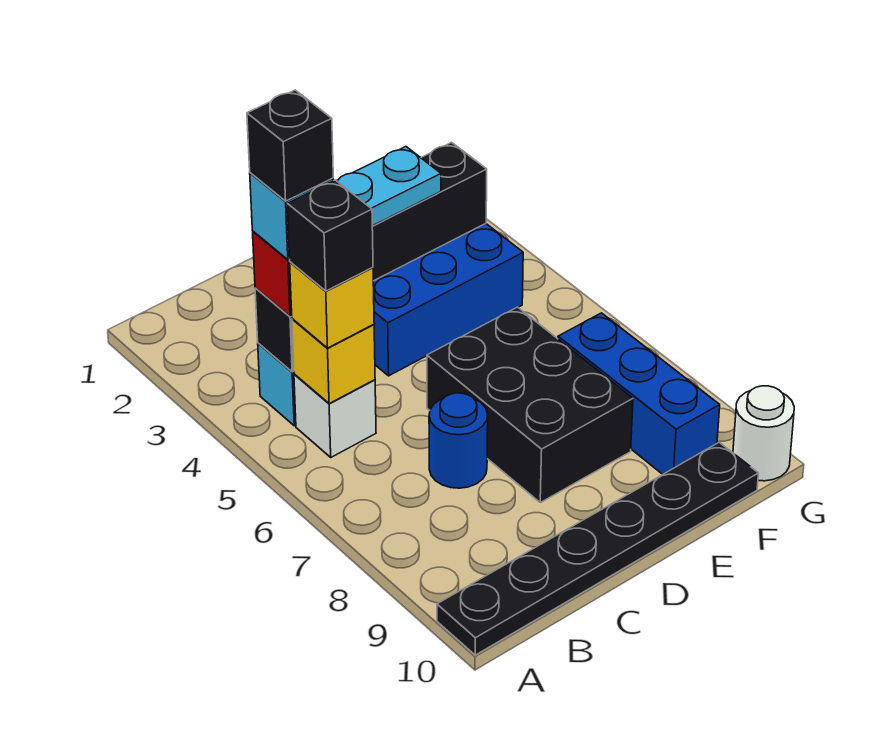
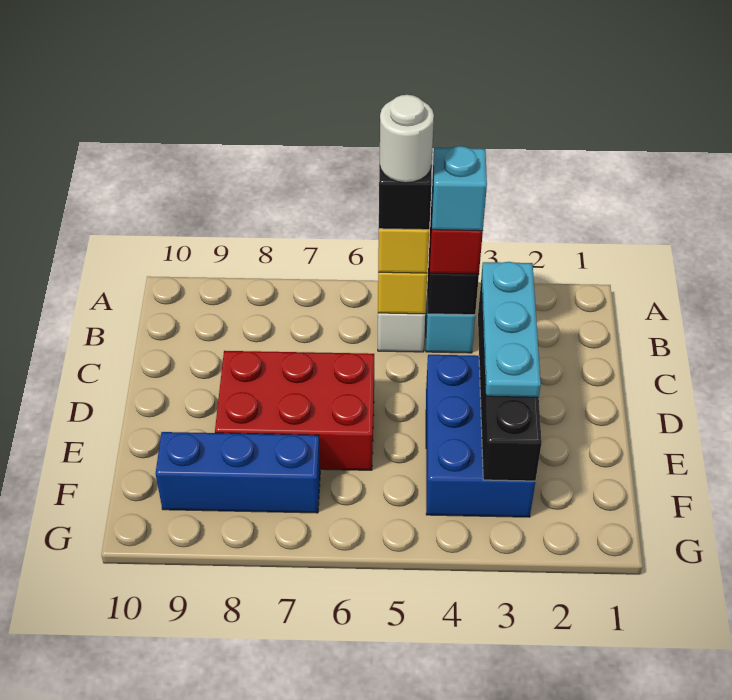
black plate A10:F10 level 1 -> none
black brick B4 level 5 -> none
blue round brick C7 level 1 -> none
black brick D6:E8 level 1 -> red brick D6:E8 level 1
white round brick G10 level 1 -> white round brick B5 level 5

